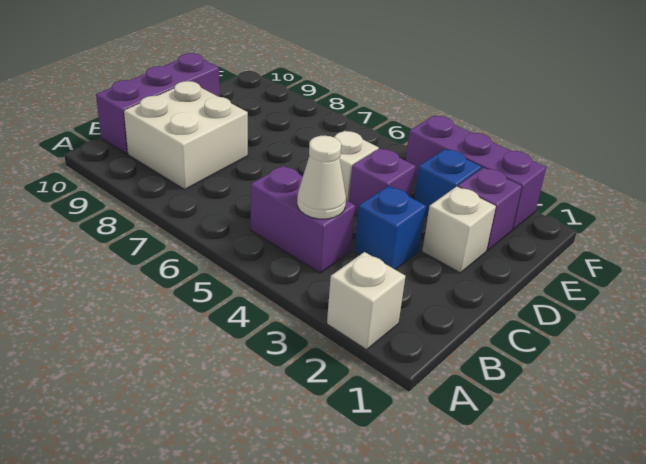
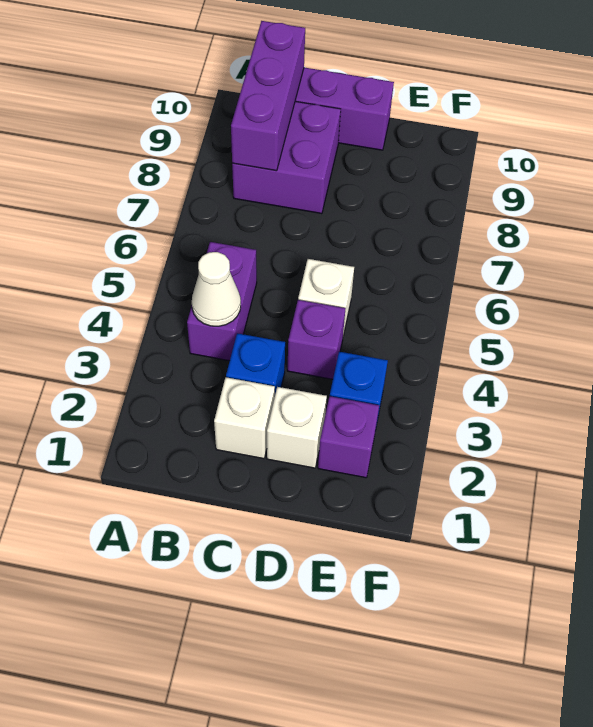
white brick A2 level 1 -> white brick C2 level 1
white brick B8:C9 level 1 -> purple brick B8:C9 level 1
purple brick F2:F4 level 1 -> purple brick B8:B10 level 2

